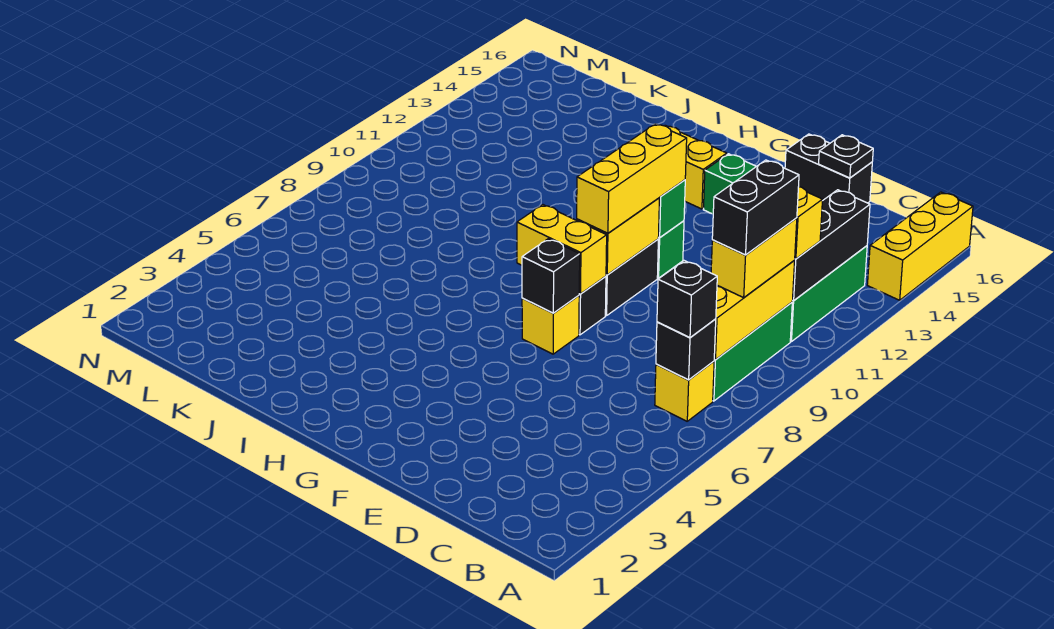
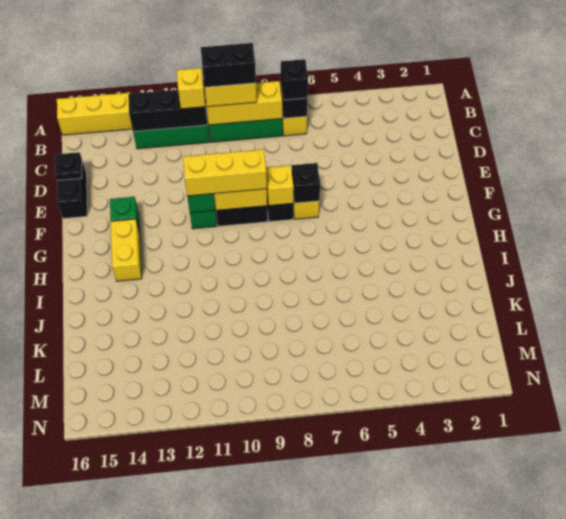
yellow brick F8:G8 level 2 -> yellow brick F8 level 2

